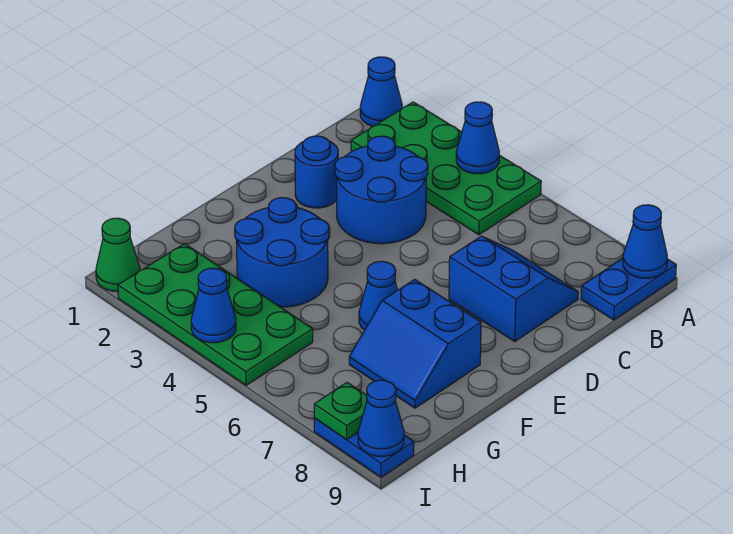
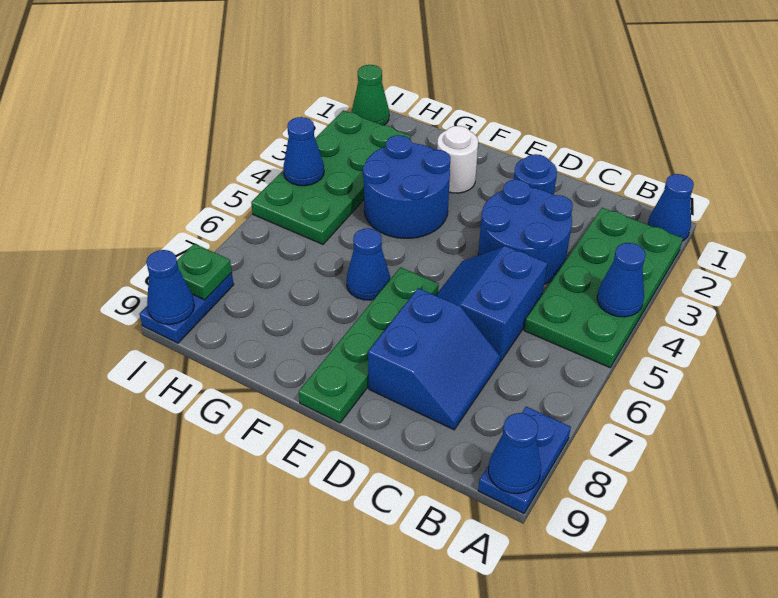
blue plate A9:B9 level 1 -> blue plate A8:A9 level 1
none -> green plate E6:E9 level 1
none -> white round brick F2 level 1
blue slope F7:G8 level 1 top F -> blue slope C5:D6 level 1 top C

